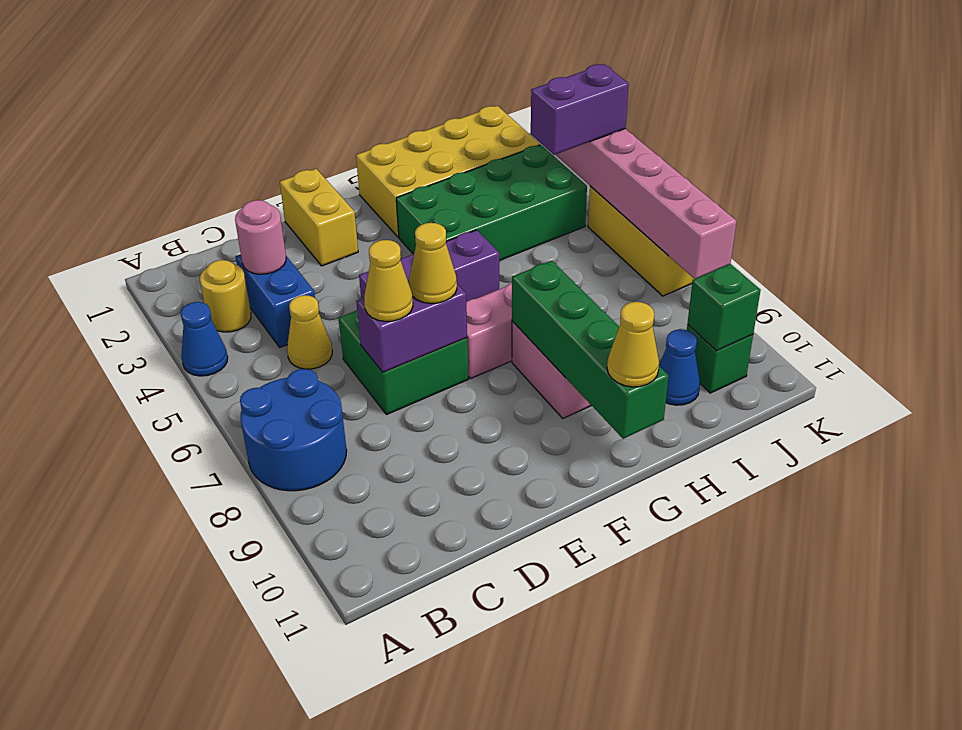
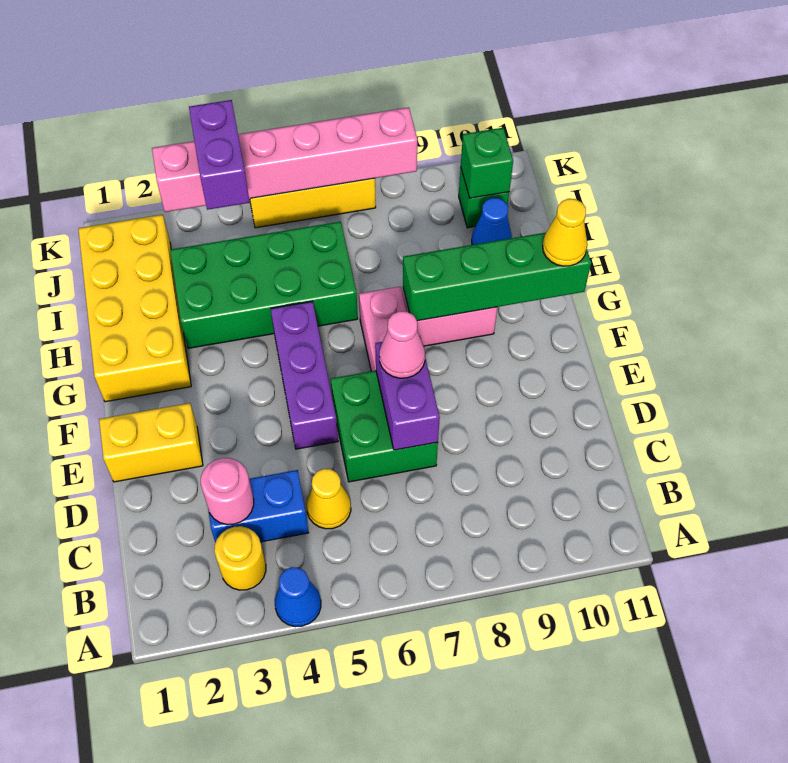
blue round brick A7:B8 level 1 -> none
yellow cone D7 level 3 -> none
yellow cone E7 level 3 -> pink cone E7 level 3
green brick G3:J4 level 1 -> green brick H3:I6 level 1

